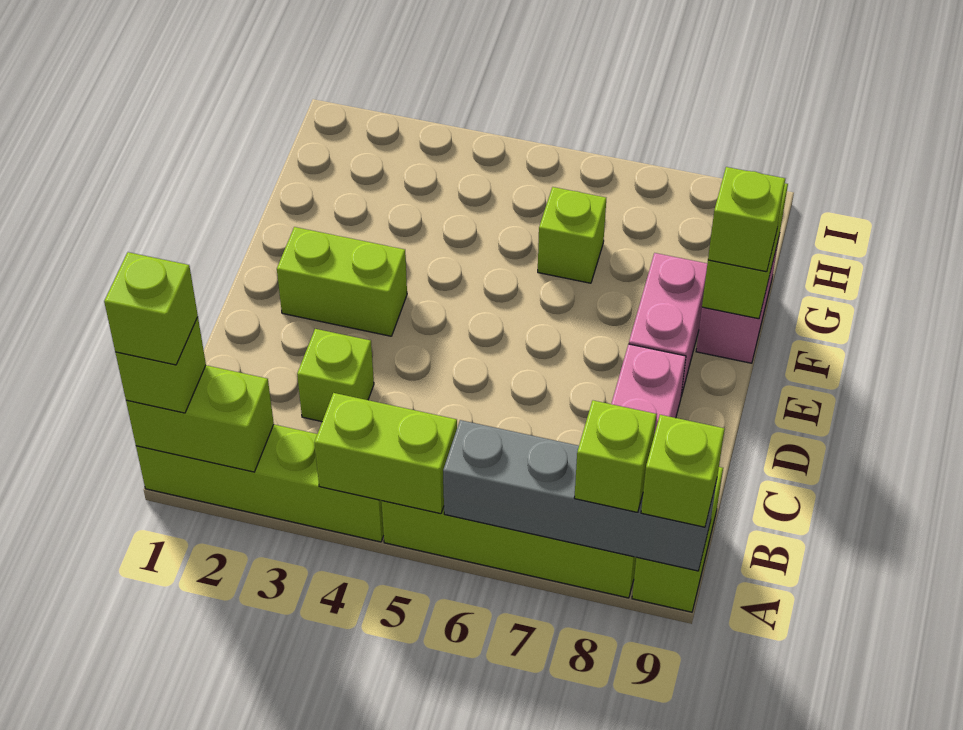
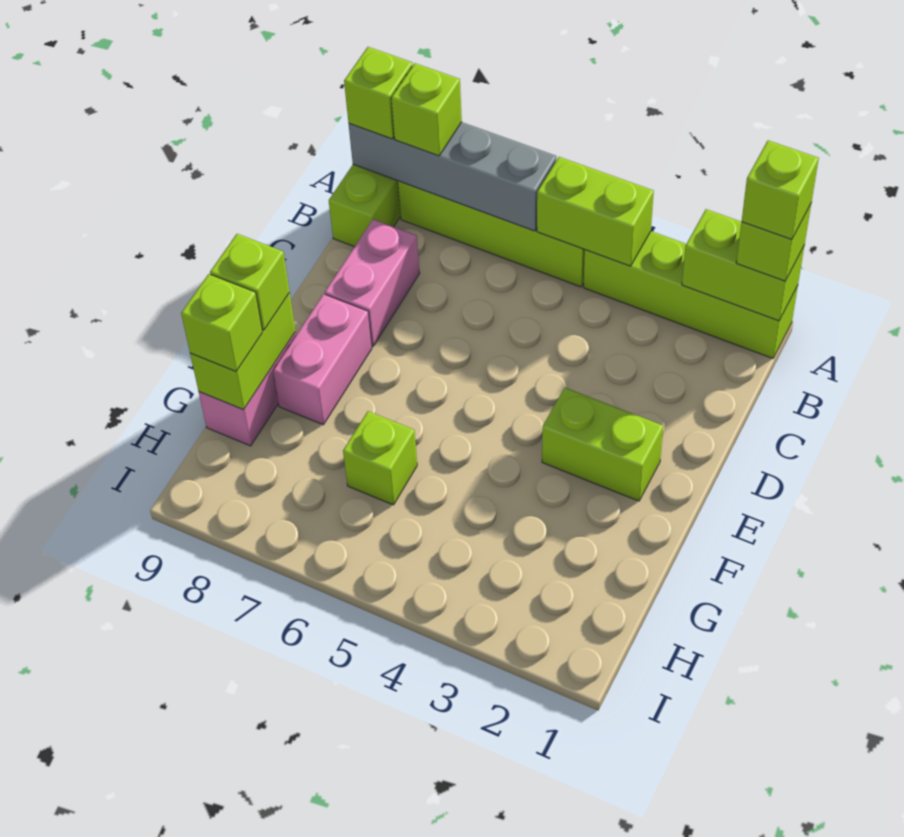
lime brick C3 level 1 -> lime brick G9 level 3

